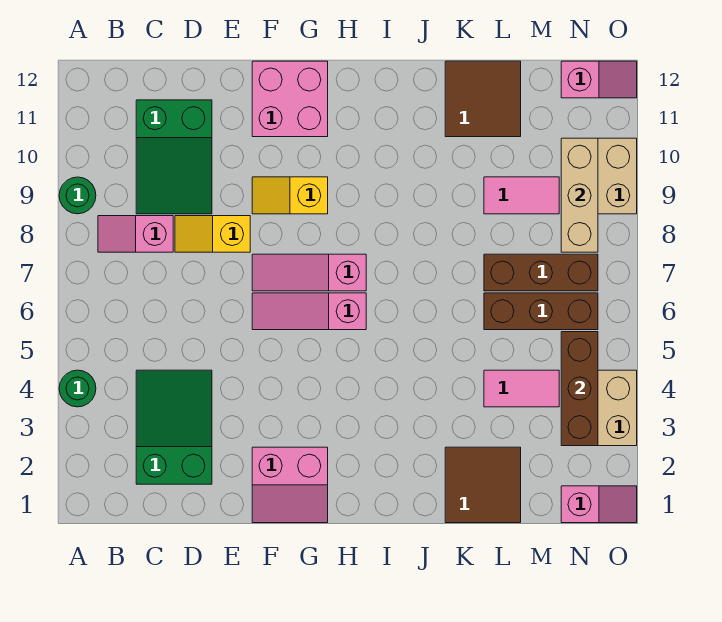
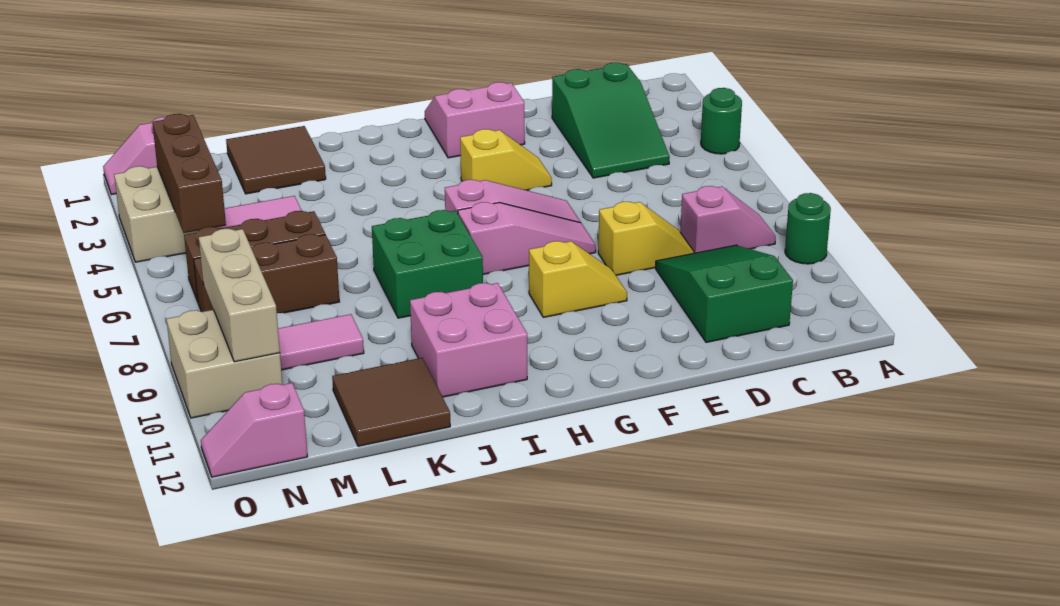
none -> yellow slope F4:G4 level 1 top G
pink brick F11:G12 level 1 -> pink brick I10:J11 level 1
none -> green brick I7:J8 level 1

